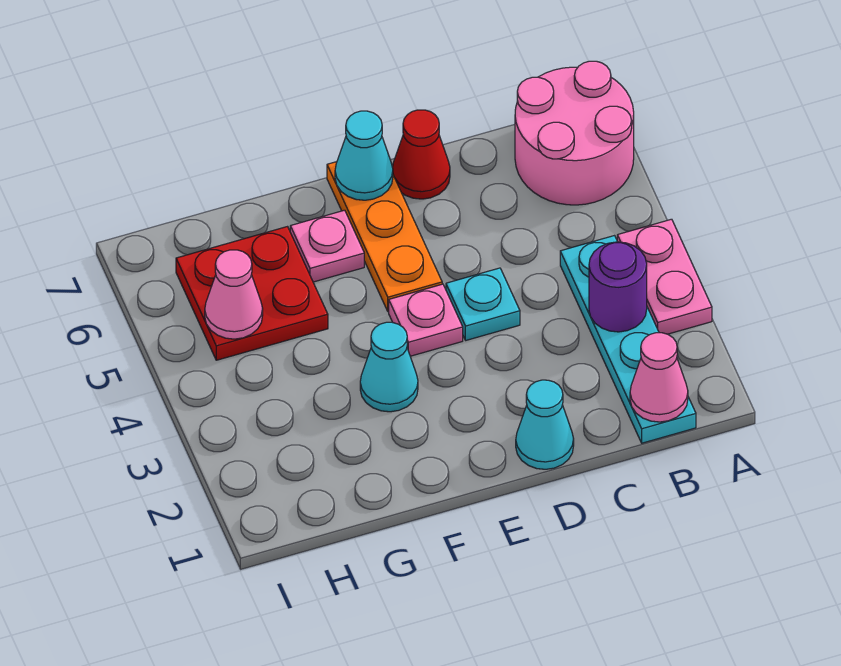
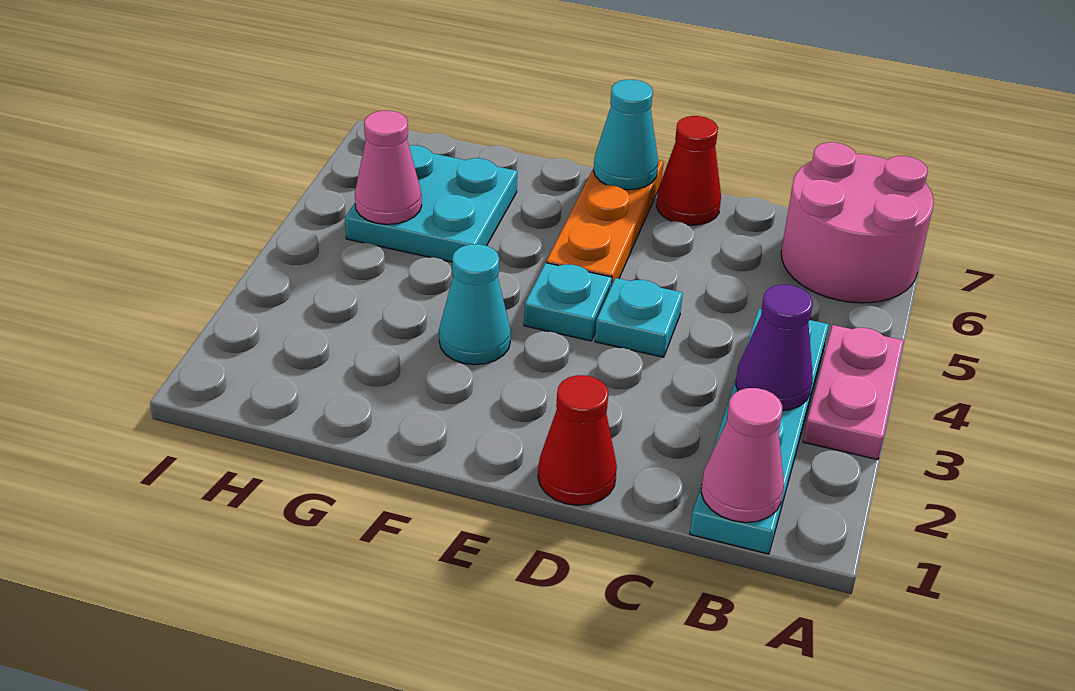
purple round brick B3 level 2 -> purple cone B3 level 2
cyan cone D1 level 1 -> red cone D1 level 1
pink plate E4 level 1 -> cyan plate E4 level 1
pink plate F6 level 1 -> none
red plate G5:H6 level 1 -> cyan plate G5:H6 level 1

